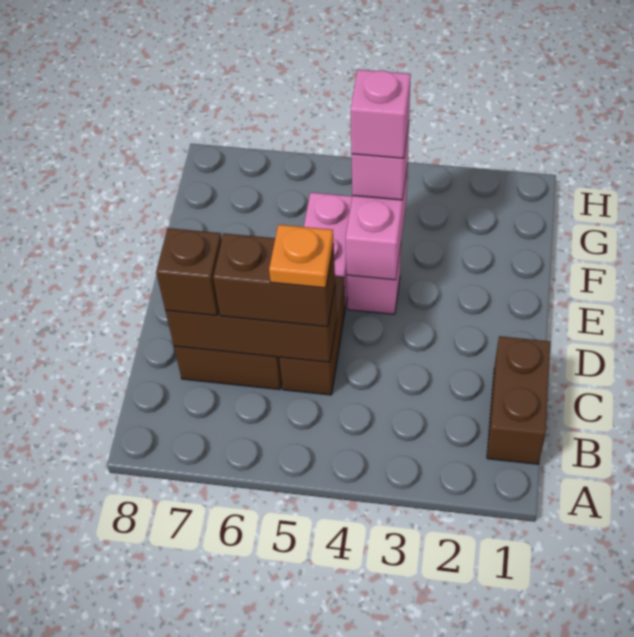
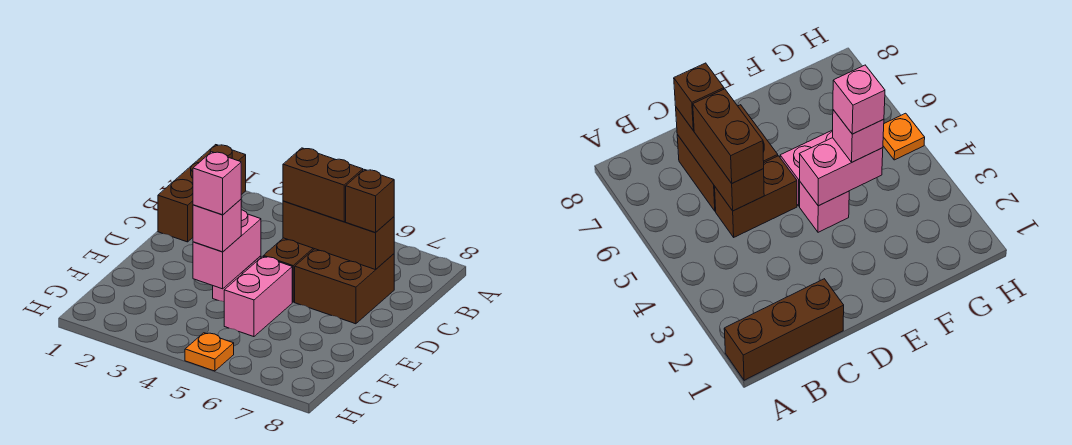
brown brick B1:C1 level 1 -> brown brick A1:C1 level 1
orange plate C5 level 4 -> orange plate H5 level 1

